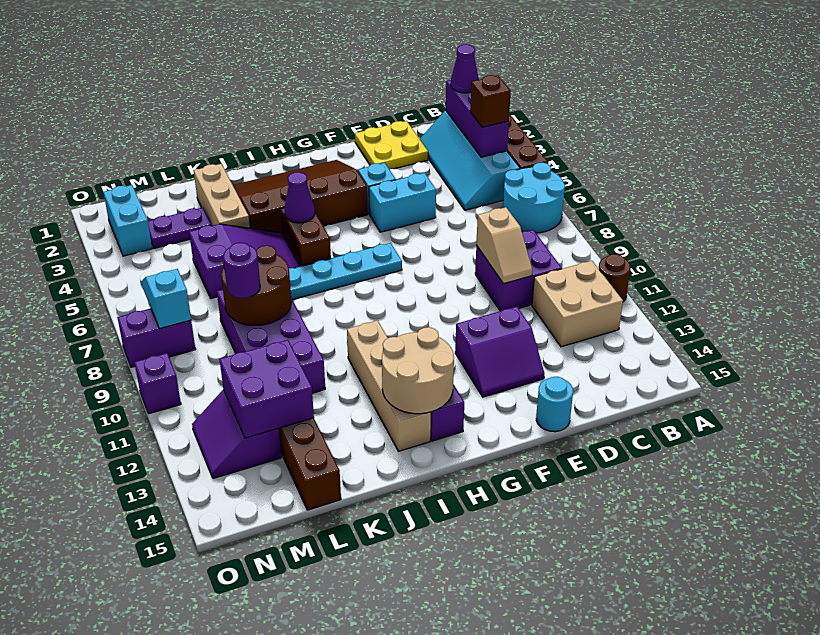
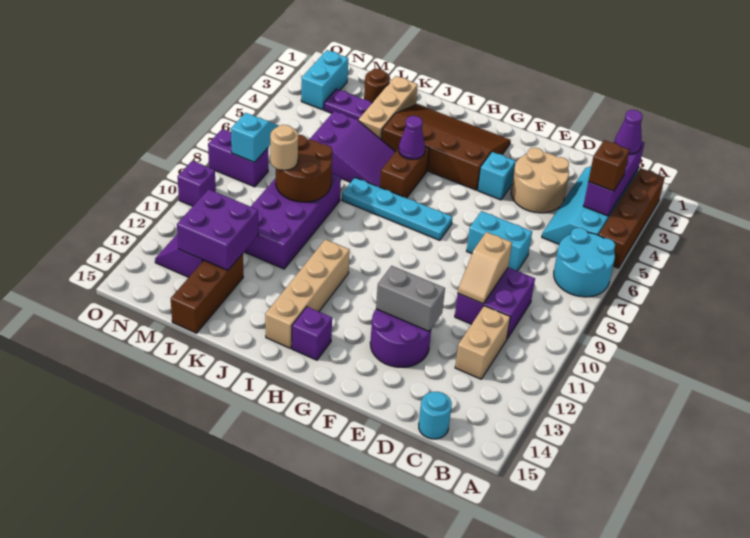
brown round brick A11 level 1 -> brown round brick L2 level 1
tan brick B11:C12 level 1 -> tan brick C11:C12 level 1
yellow plate D1:E2 level 1 -> none
cyan brick E5:F5 level 1 -> cyan brick D7:E7 level 1
purple slope E12:F13 level 1 top 12 -> purple round brick E12:F13 level 1
none -> grey brick E12:F12 level 2
cyan round brick E15 level 1 -> cyan round brick C15 level 1
tan round brick H13:I14 level 2 -> tan round brick D3:E4 level 1
purple round brick L9 level 3 -> tan round brick L9 level 3

